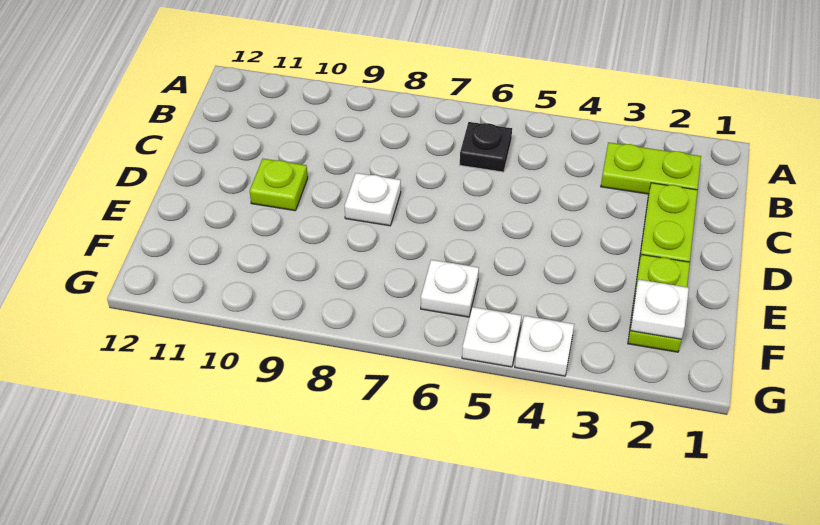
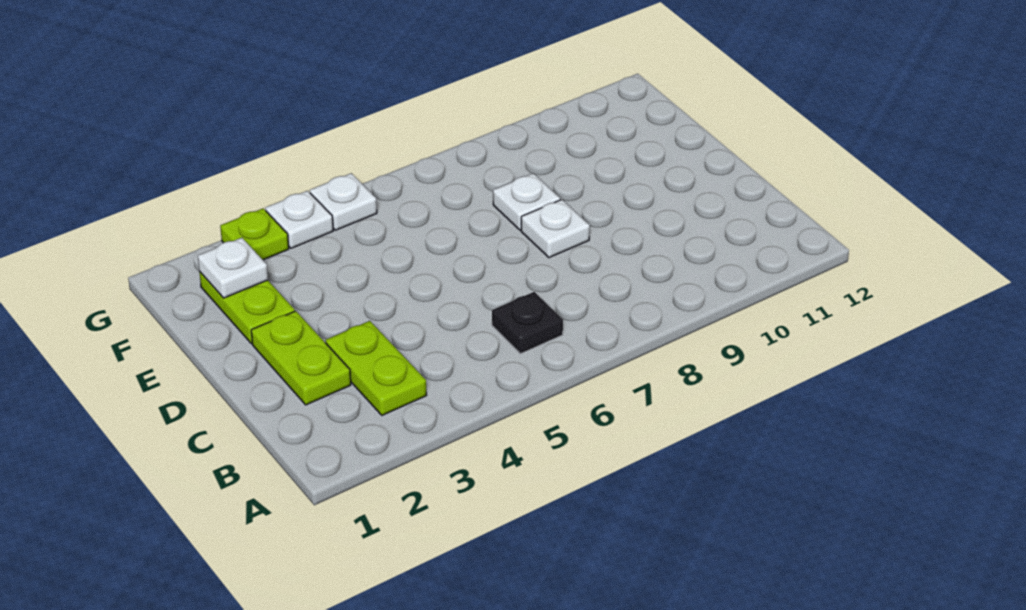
lime plate B2:B3 level 1 -> lime plate B3:C3 level 1
lime plate D10 level 1 -> lime plate G3 level 1
white plate F6 level 1 -> white plate E8 level 1

